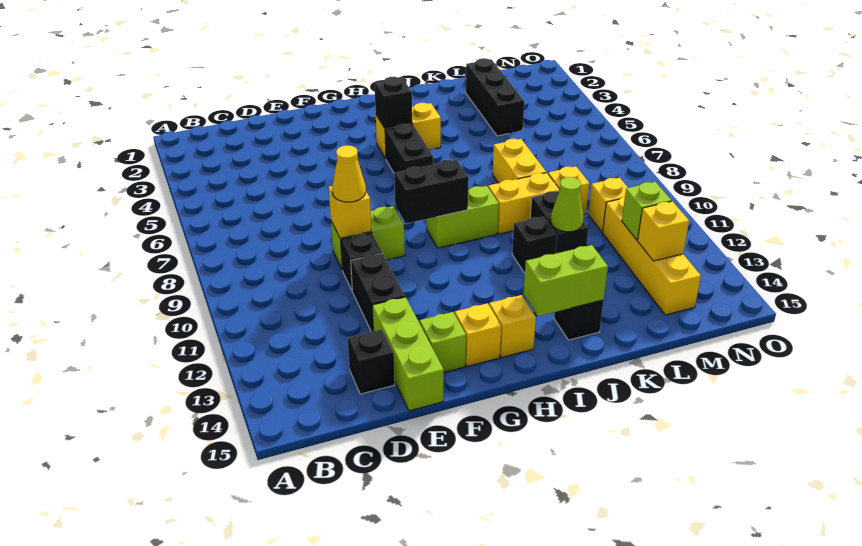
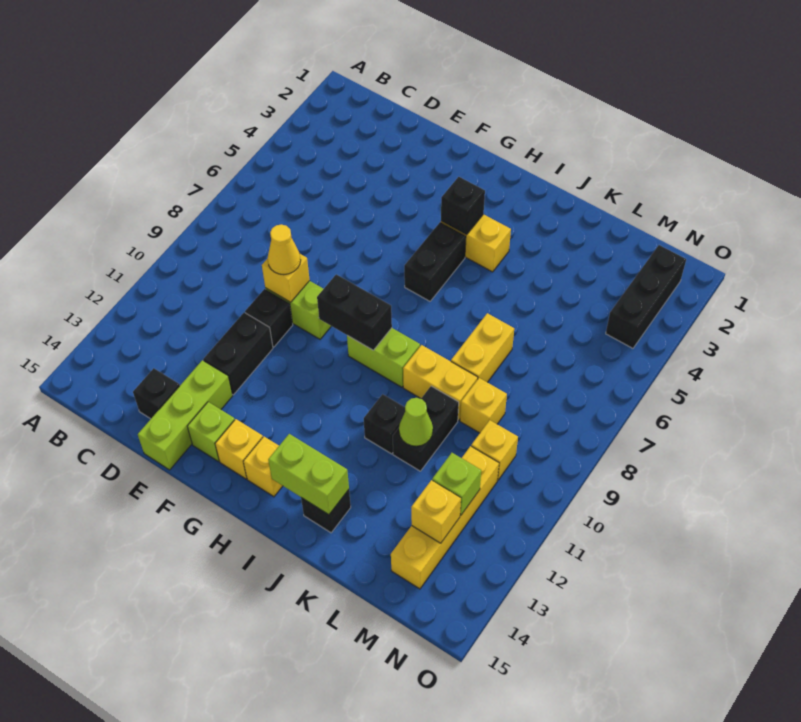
black brick L2:L4 level 1 -> black brick N2:N4 level 1

